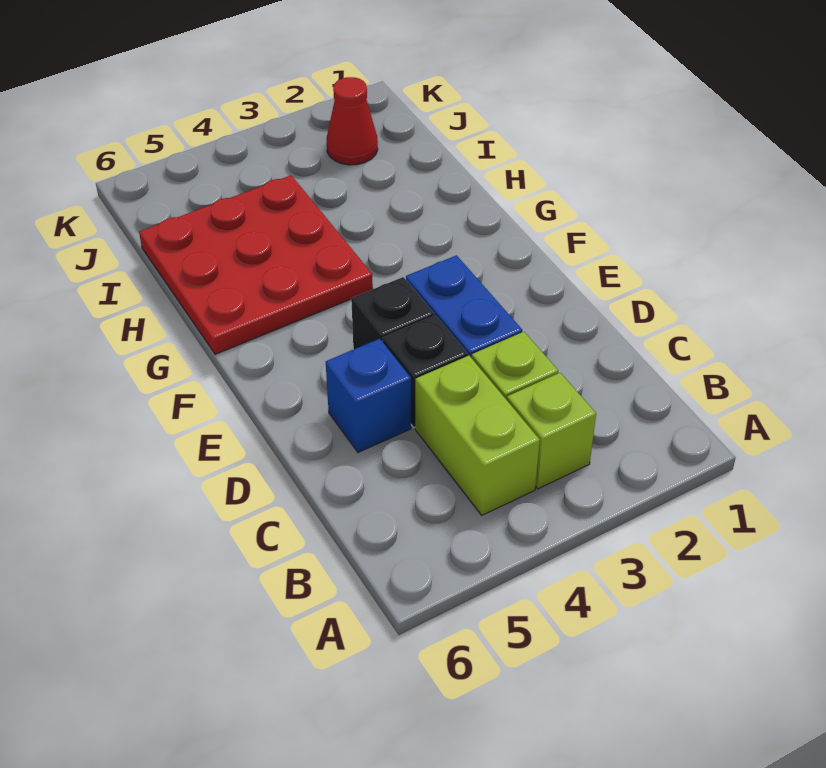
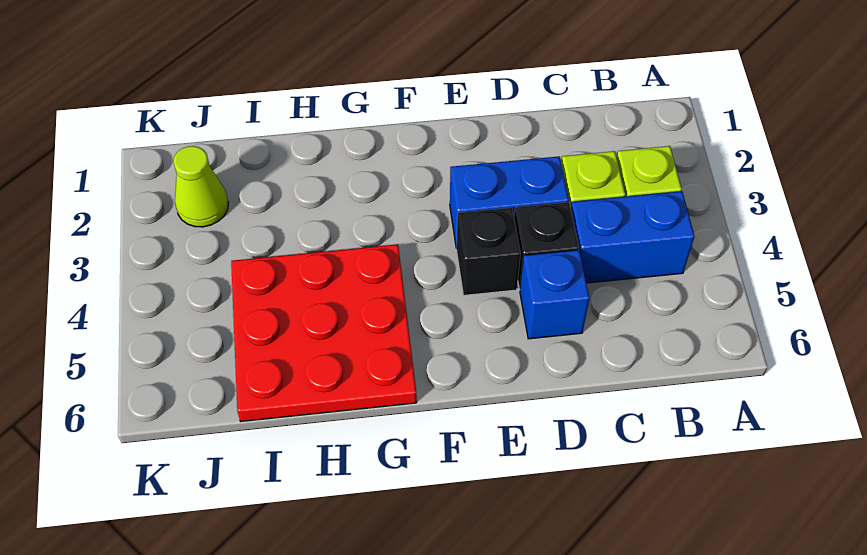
lime brick B4:C4 level 1 -> blue brick B4:C4 level 1
red cone J2 level 1 -> lime cone J2 level 1

